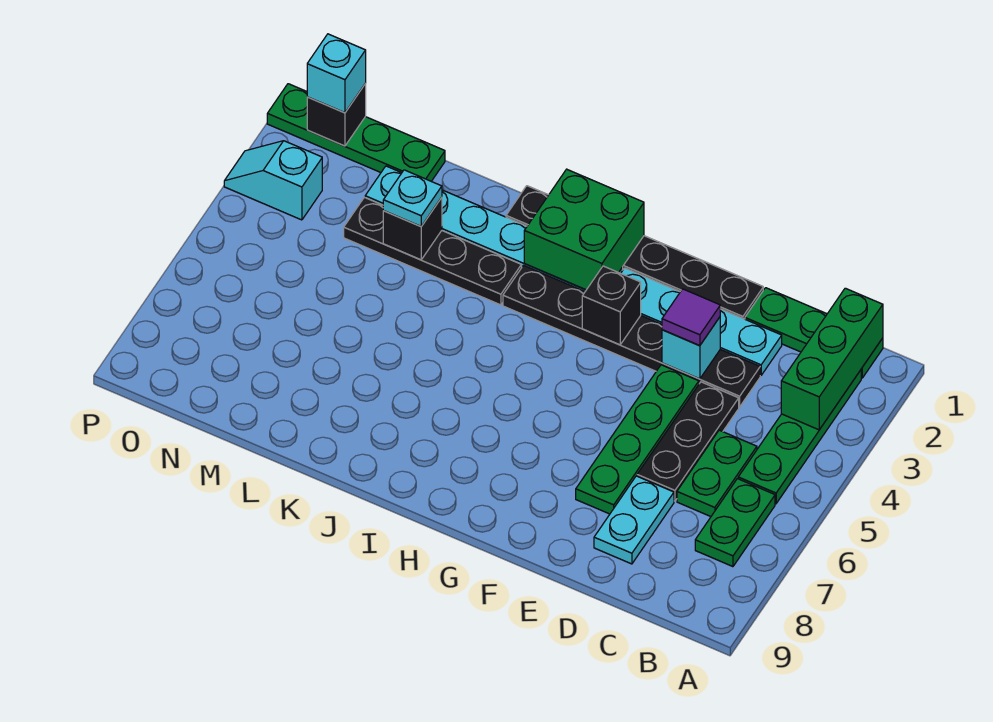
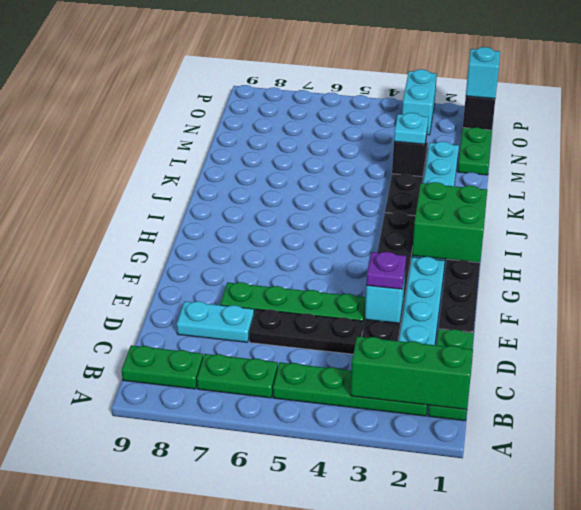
green plate C5:C6 level 1 -> green plate B8:B9 level 1
purple tile E3 level 3 -> purple plate E3 level 3
black brick G3 level 2 -> none
cyan slope O3:P3 level 1 top O -> cyan brick O3:P3 level 1

